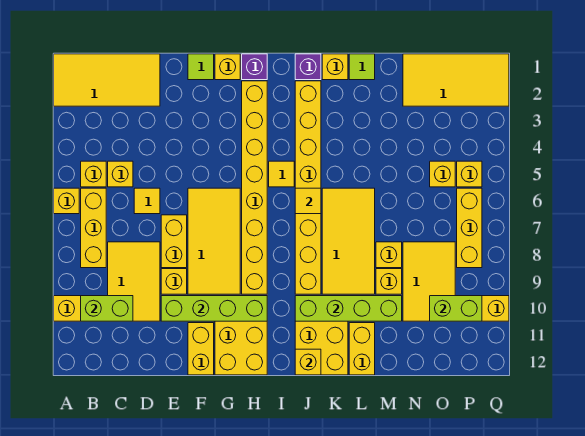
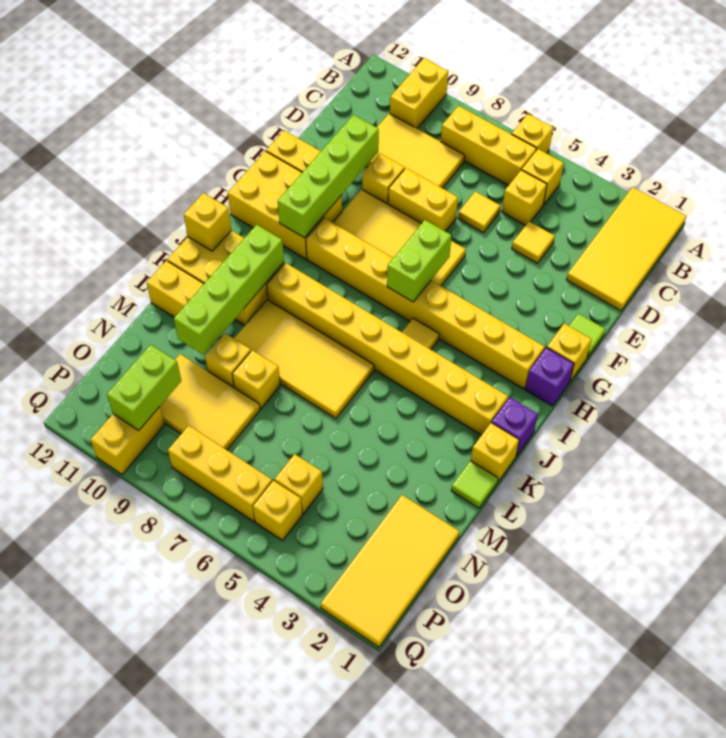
lime brick B10:C10 level 2 -> lime brick G6:H6 level 2
yellow tile J6 level 2 -> yellow tile D4 level 1

